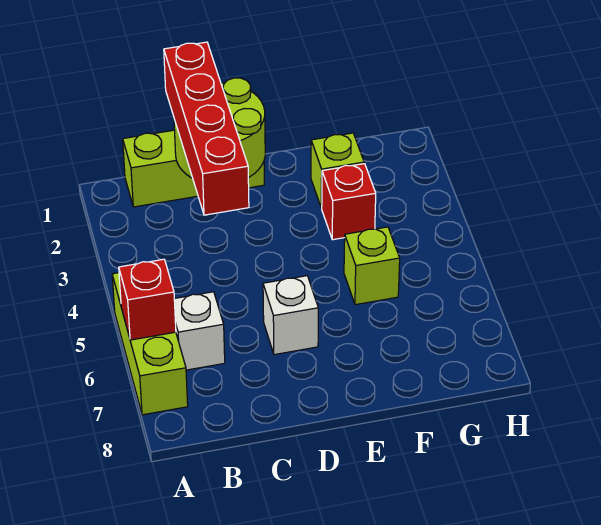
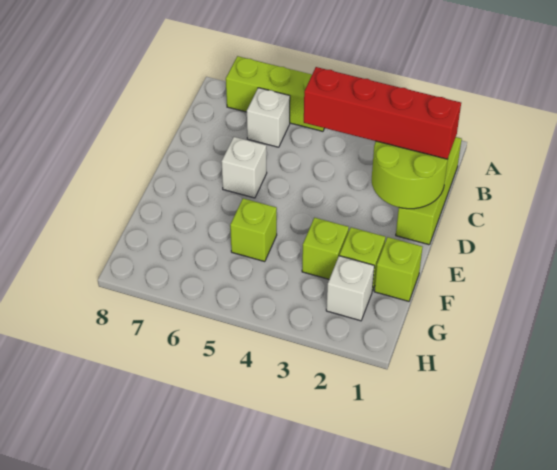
red brick A6 level 2 -> none
none -> lime brick F1 level 1
red brick F3 level 1 -> lime brick F3 level 1
none -> white brick G2 level 1

